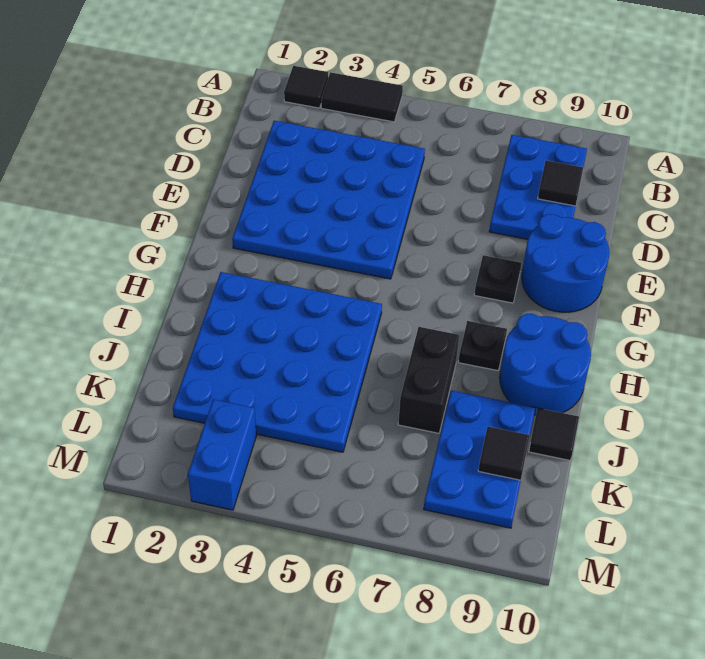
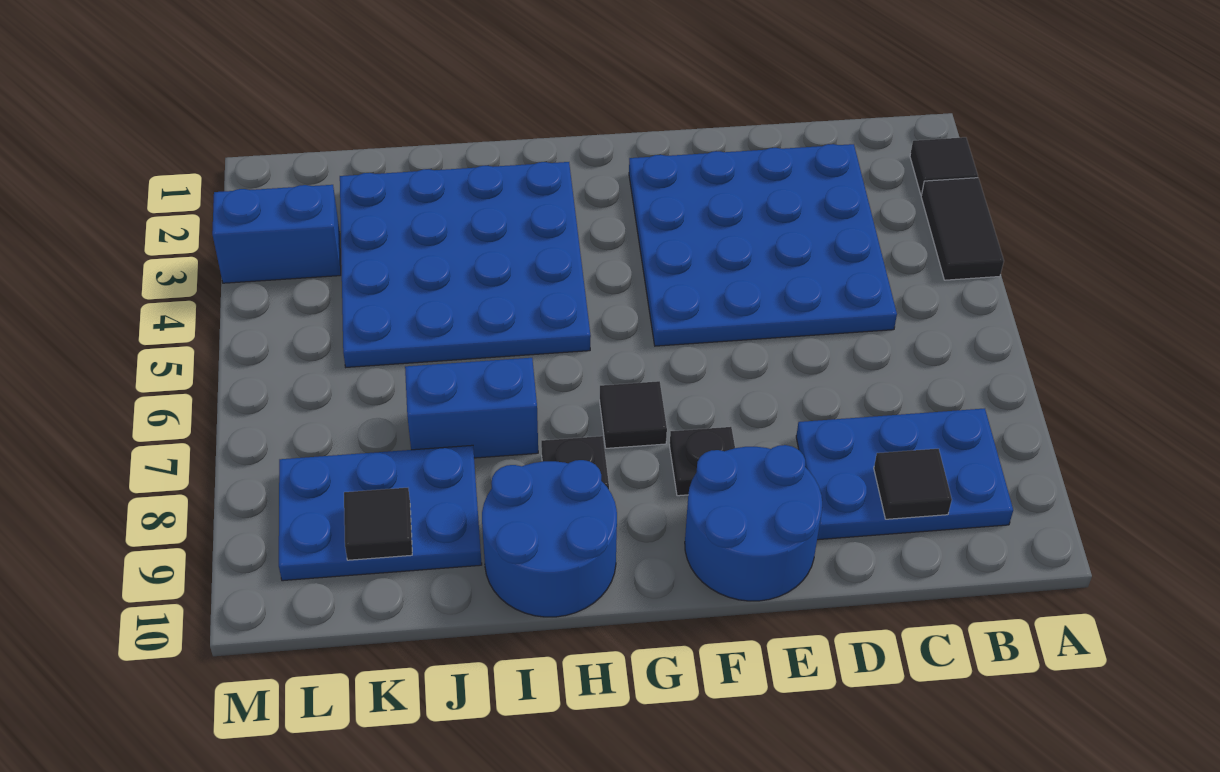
black brick I7:J7 level 1 -> blue brick I7:J7 level 1
black tile J10 level 1 -> black tile G7 level 1

